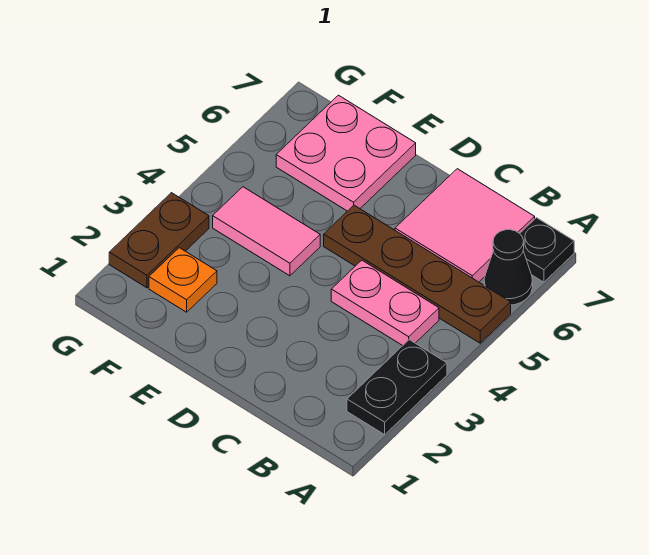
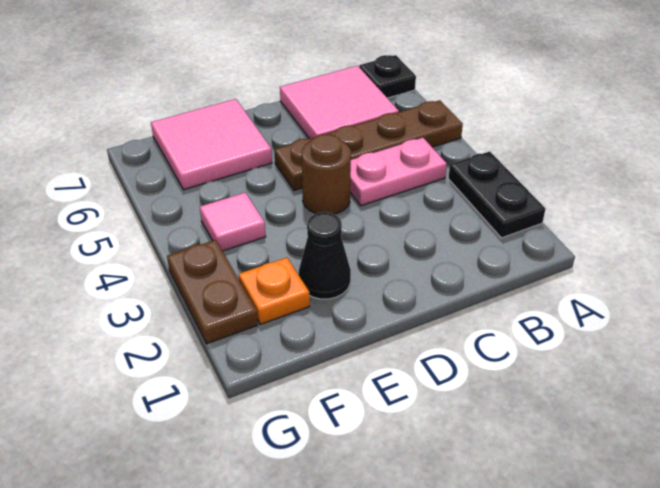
black cone A6 level 1 -> black cone E2 level 1
none -> brown round brick D4 level 1
pink tile E4:F4 level 1 -> pink tile F4 level 1
pink plate E6:F7 level 1 -> pink tile E6:F7 level 1

